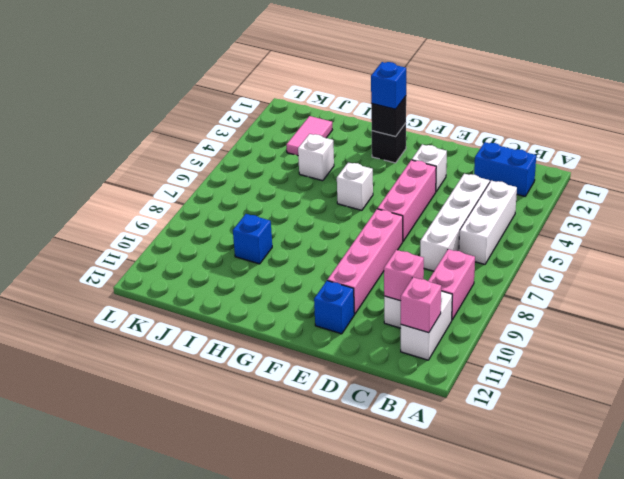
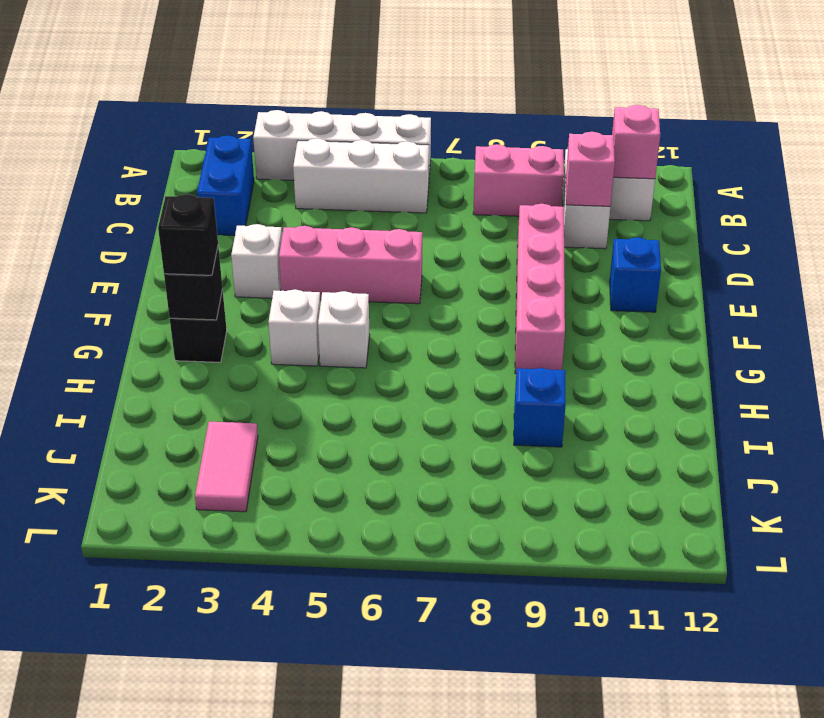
white brick C4:C7 level 1 -> white brick A3:A6 level 1
pink brick E7:E10 level 1 -> pink brick D9:G9 level 1
blue brick G2 level 3 -> black brick G2 level 3
white brick I4 level 1 -> white brick G4 level 1
pink tile J2:J3 level 1 -> pink tile J3:K3 level 1

